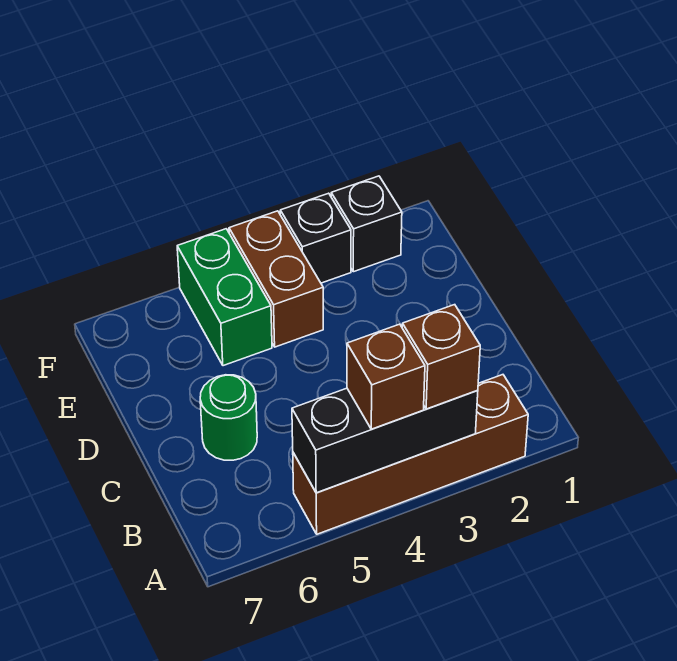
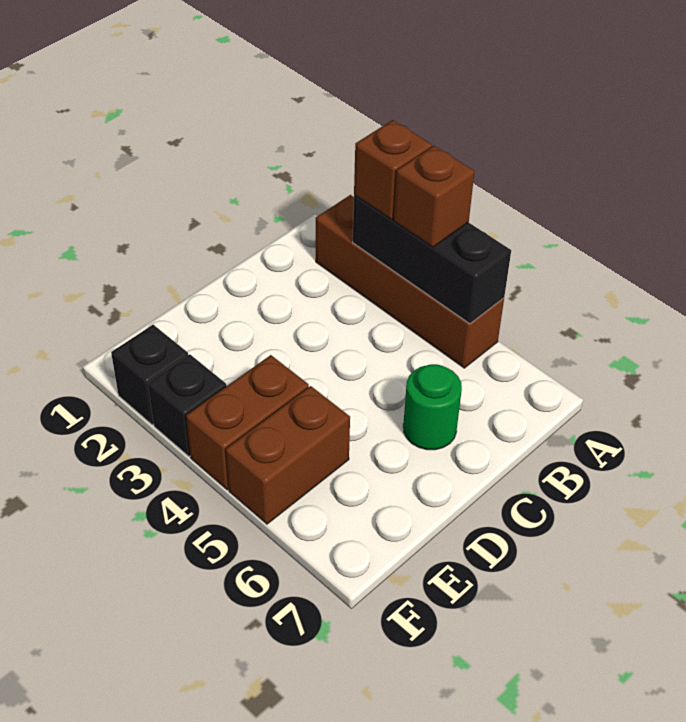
green brick E5:F5 level 1 -> brown brick E5:F5 level 1

